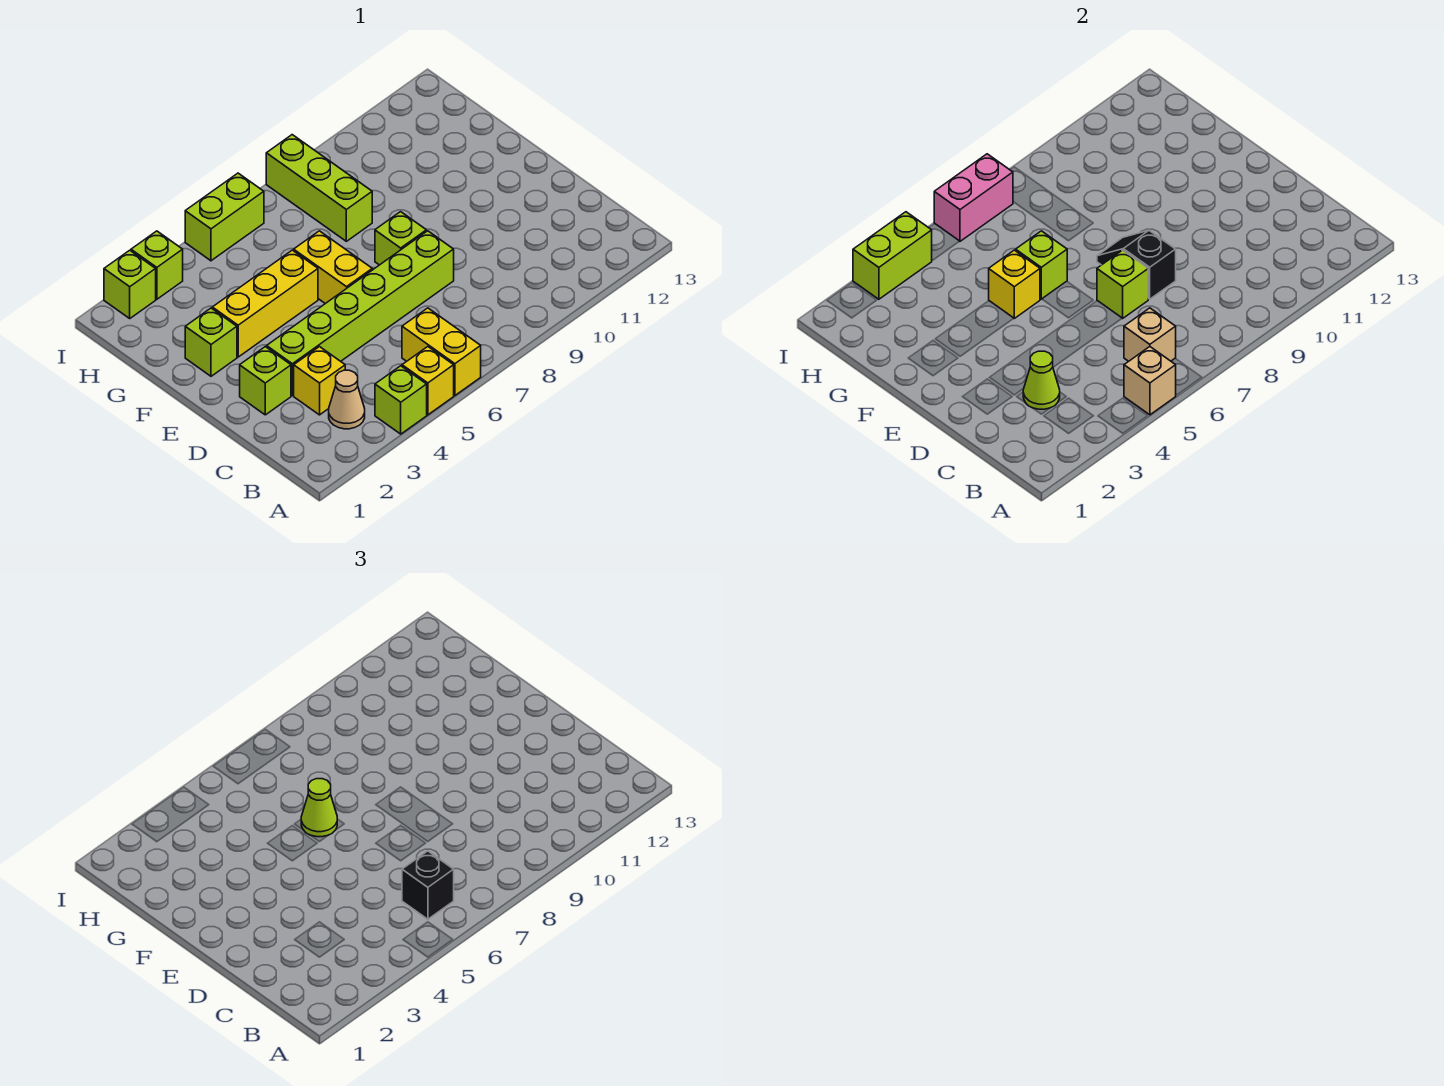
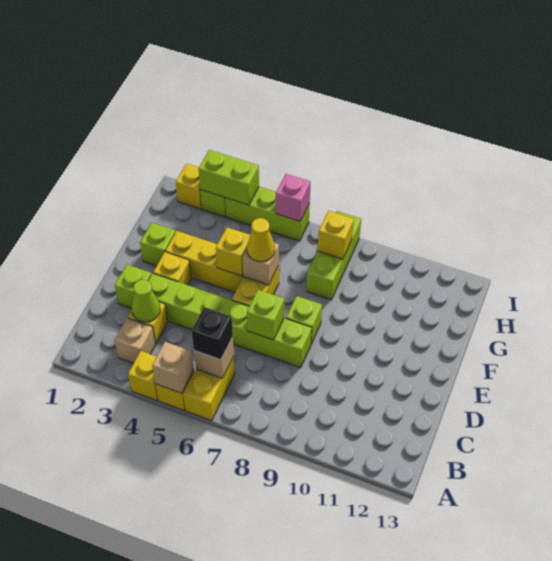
lime brick A4 level 1 -> yellow brick A4 level 1
tan cone B3 level 1 -> tan brick B3 level 1
black slope D8:E8 level 2 top D -> none
none -> yellow brick E3 level 1
lime brick F6 level 2 -> tan brick F6 level 2
lime cone F6 level 3 -> yellow cone F6 level 3
none -> yellow brick H8 level 2
lime brick I2 level 1 -> yellow brick I2 level 1
lime brick I5:I6 level 1 -> lime brick I4:I6 level 1
pink brick I6:I7 level 2 -> pink brick I6 level 2

